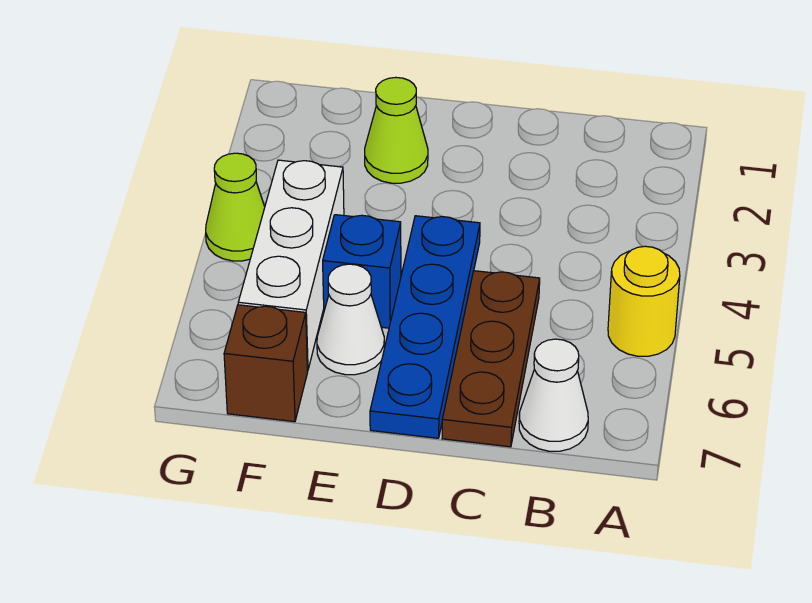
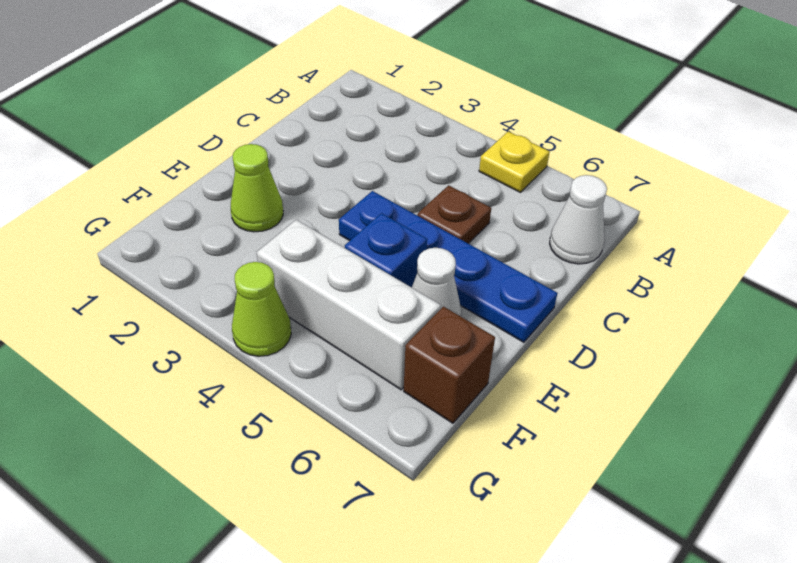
yellow round brick A5 level 1 -> yellow plate A5 level 1
brown plate C5:C7 level 1 -> brown plate C5 level 1

